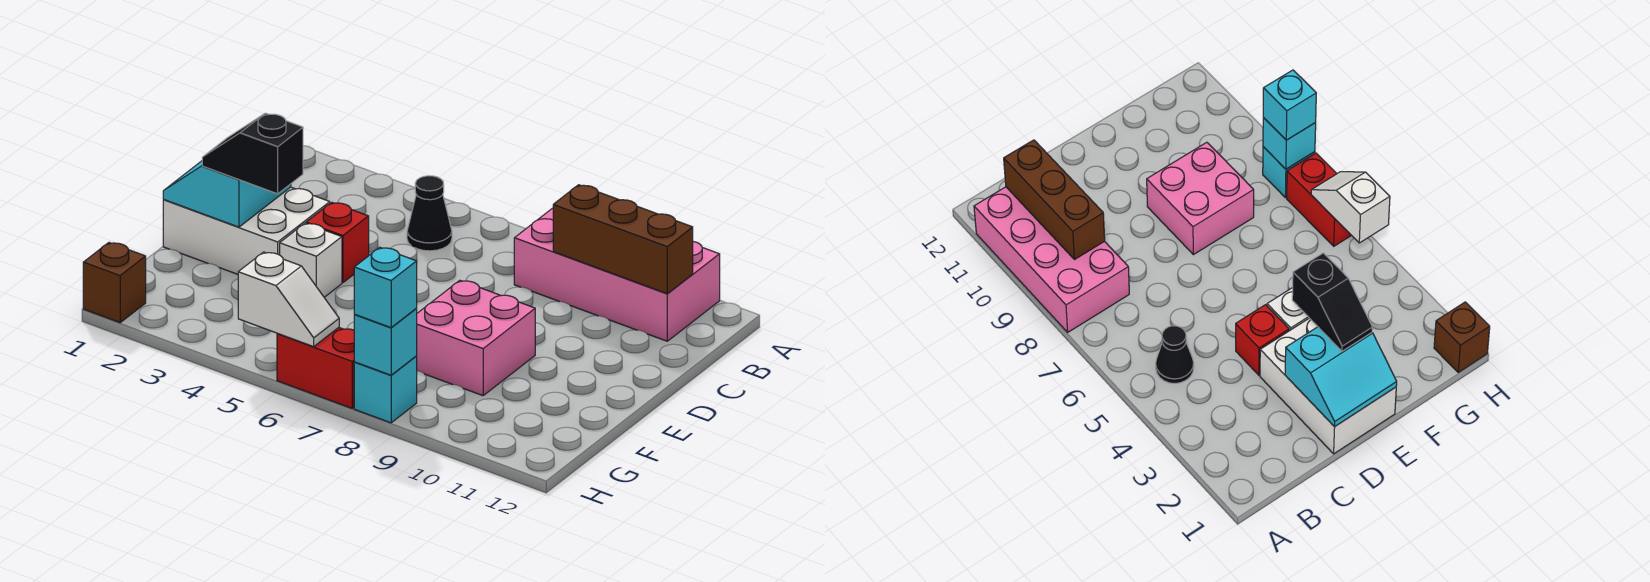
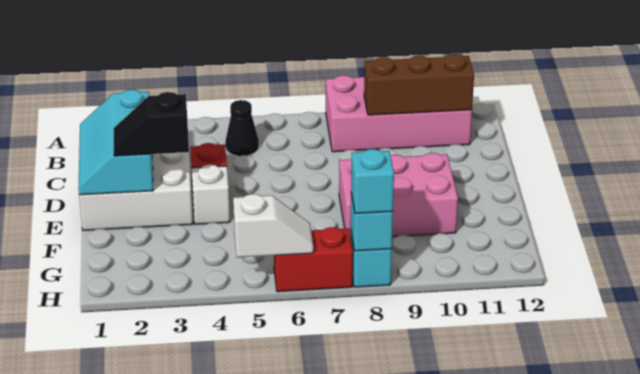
cyan slope D1:E2 level 2 top 2 -> cyan slope C1:E2 level 2 top 2
pink brick E8:F9 level 1 -> pink brick E8:F10 level 1
brown brick H1 level 1 -> none

